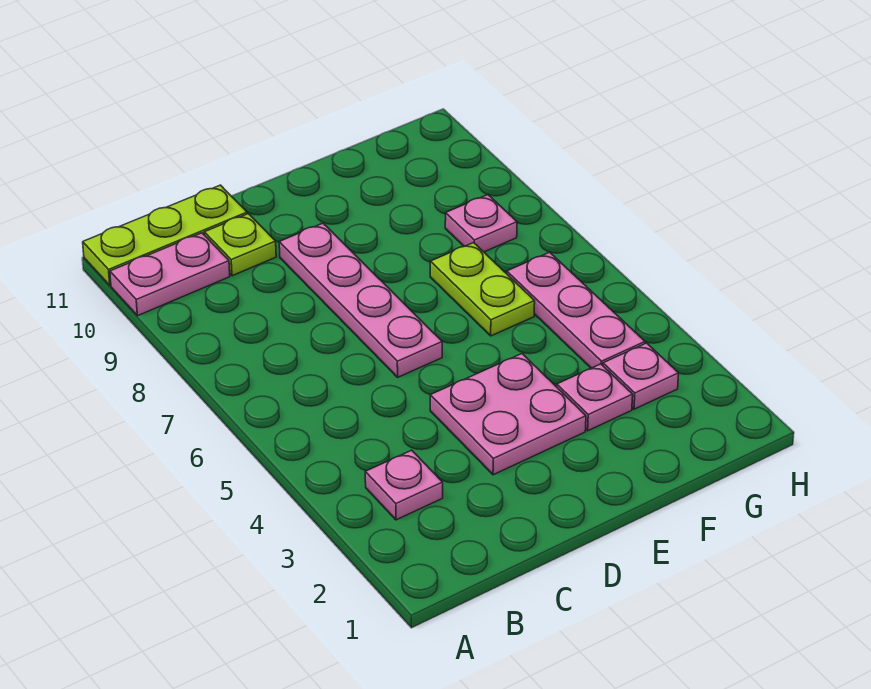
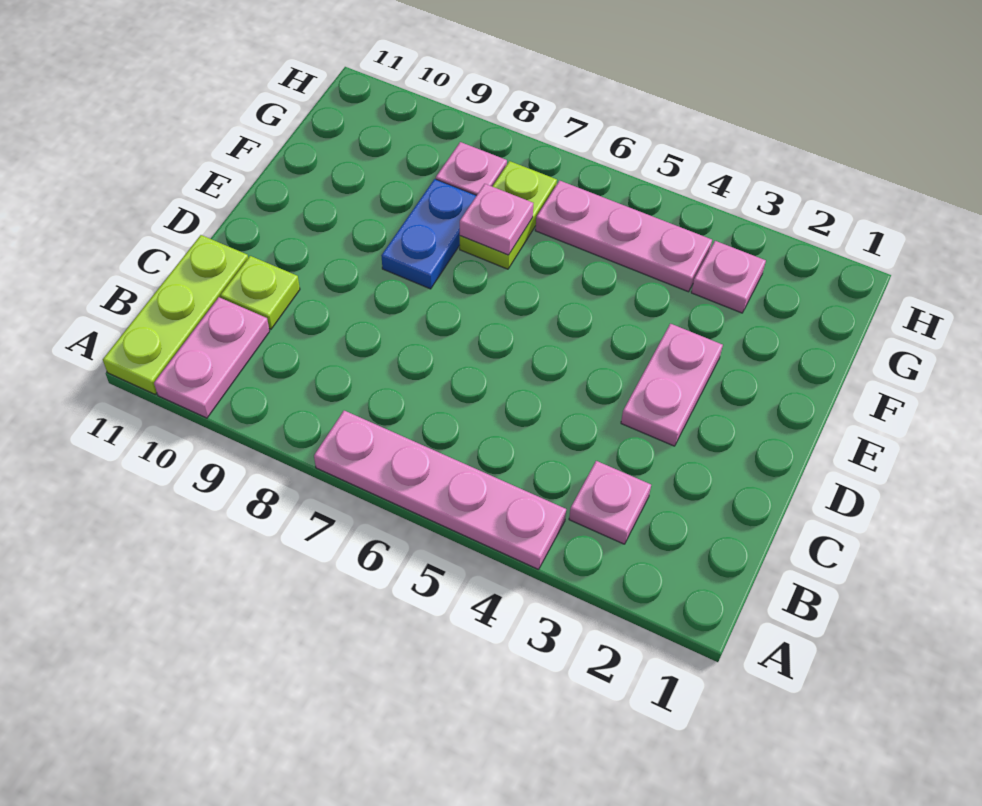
pink plate D3:E4 level 1 -> pink plate D3:E3 level 1
pink plate D6:D9 level 1 -> pink plate A4:A7 level 1
none -> blue plate E8:F8 level 1
pink plate F3 level 1 -> pink plate F7 level 2
lime plate F6:F7 level 1 -> lime plate F7:G7 level 1

